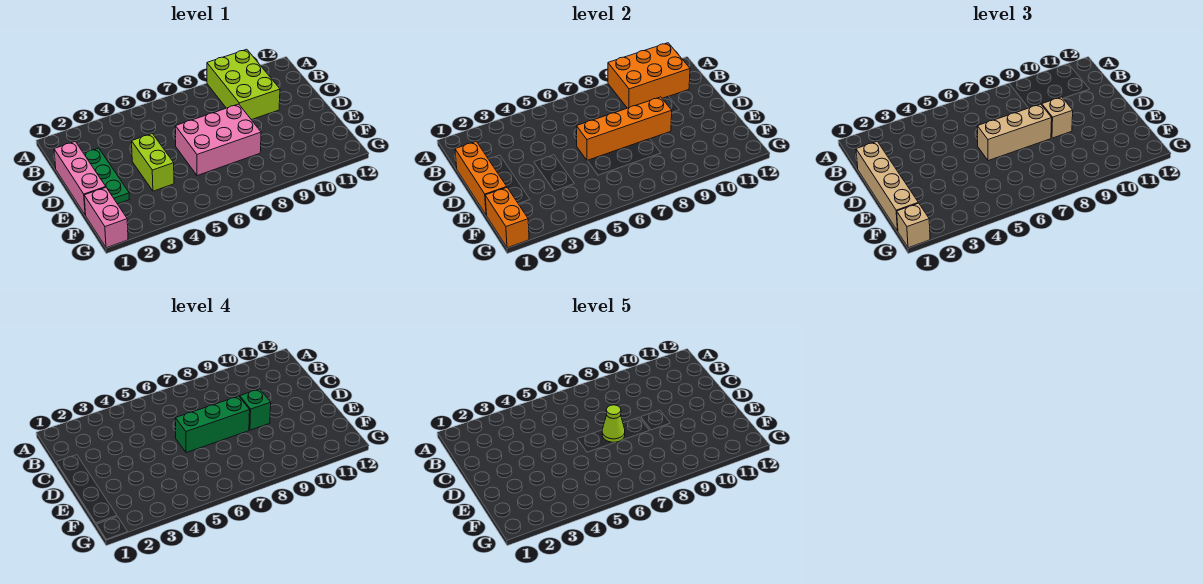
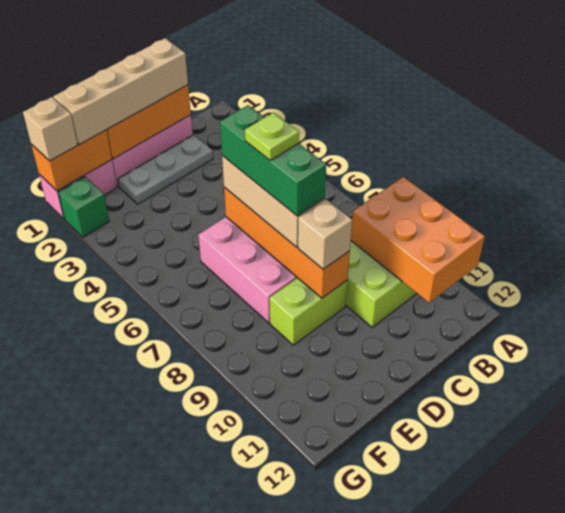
green plate C2:E2 level 1 -> grey plate C2:E2 level 1
lime brick D4:E4 level 1 -> lime brick D9:E9 level 1
lime cone D7 level 5 -> lime plate D7 level 5
green brick D9 level 4 -> green brick G2 level 1

